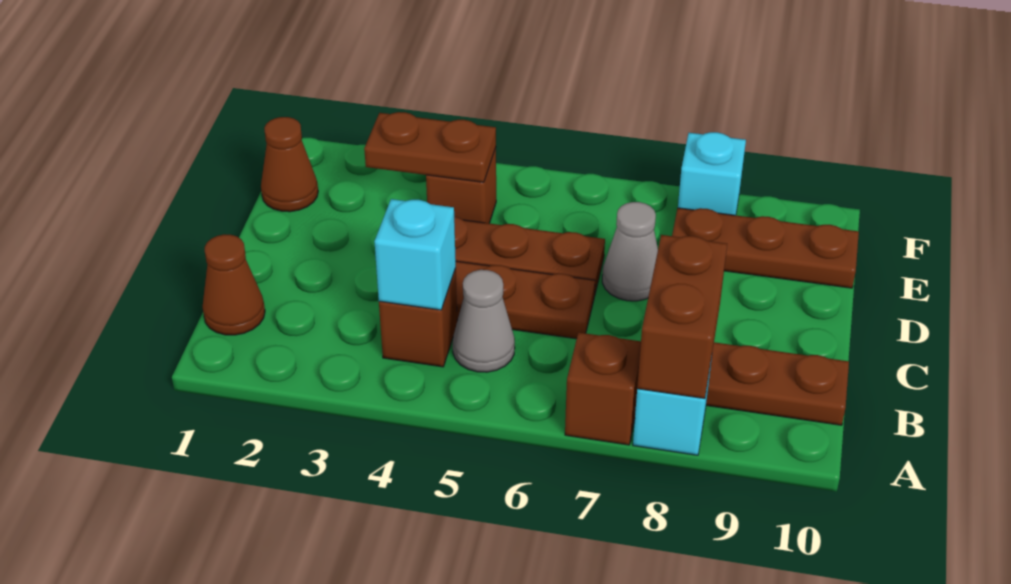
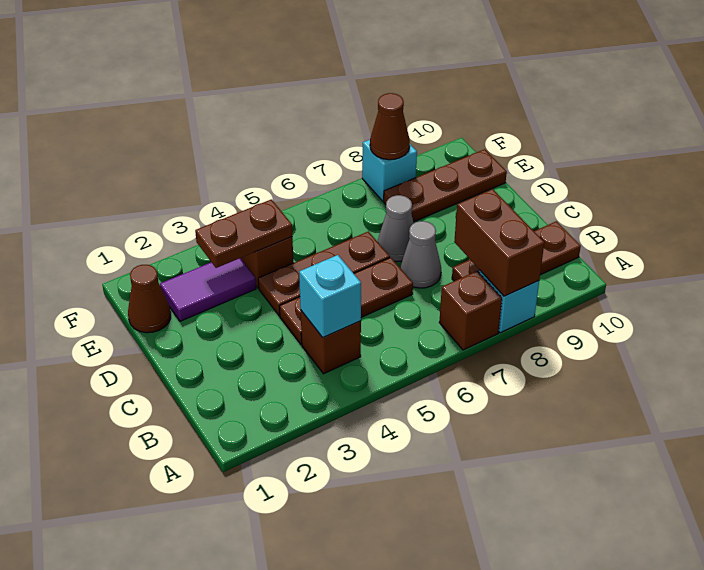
brown cone B1 level 1 -> brown cone F8 level 2
grey cone B5 level 1 -> grey cone C7 level 1
none -> purple tile E2:E3 level 1

